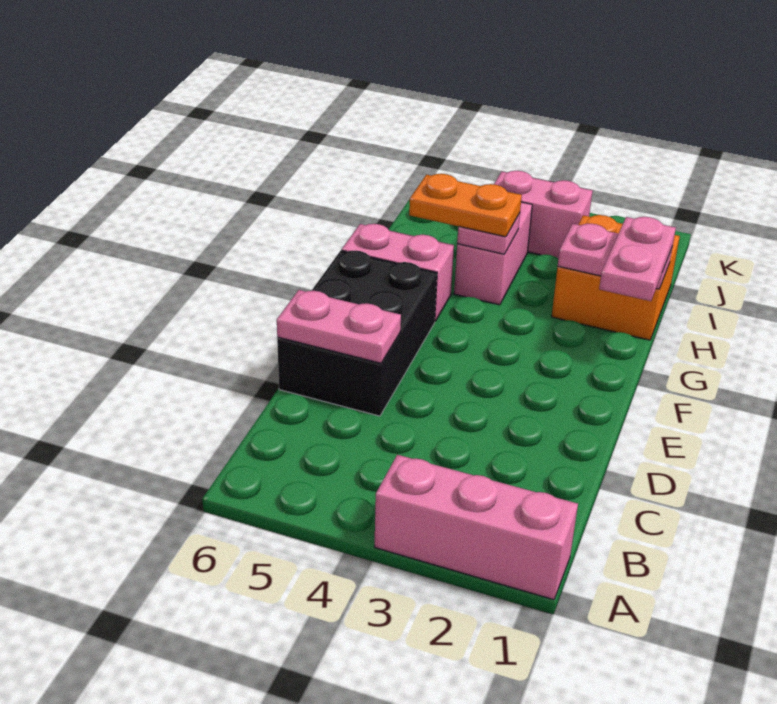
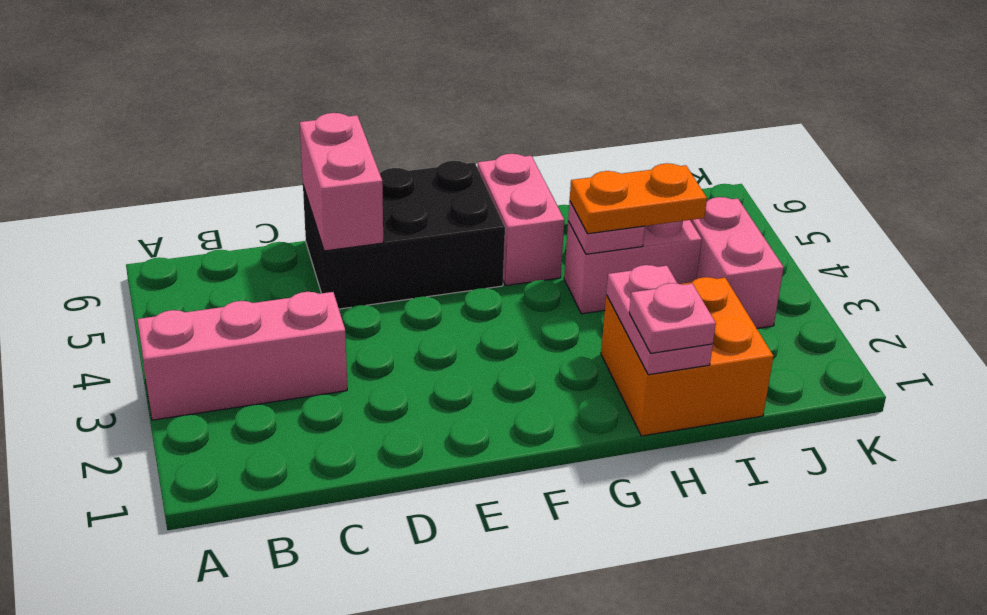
pink brick A1:A3 level 1 -> pink brick A3:C3 level 1
pink plate D5:D6 level 2 -> pink brick D5:D6 level 2
pink plate G1:H1 level 3 -> pink plate H1 level 3
orange plate H4:H5 level 3 -> orange plate H4:I4 level 3

